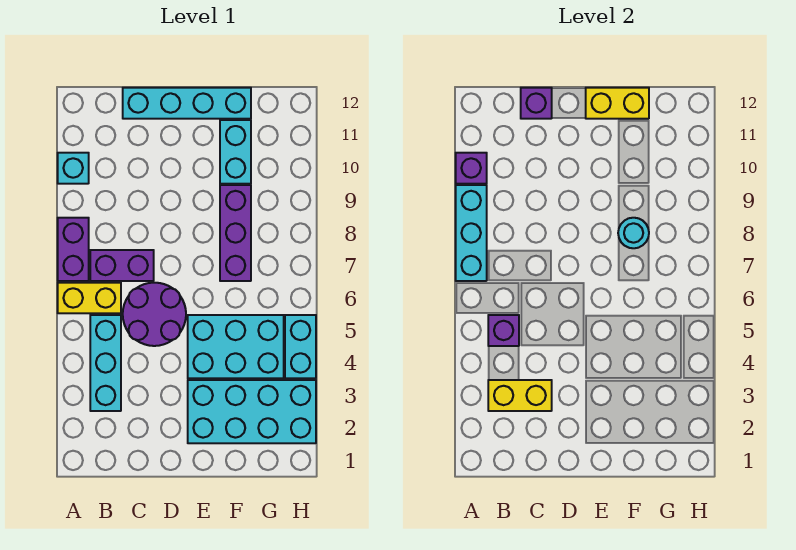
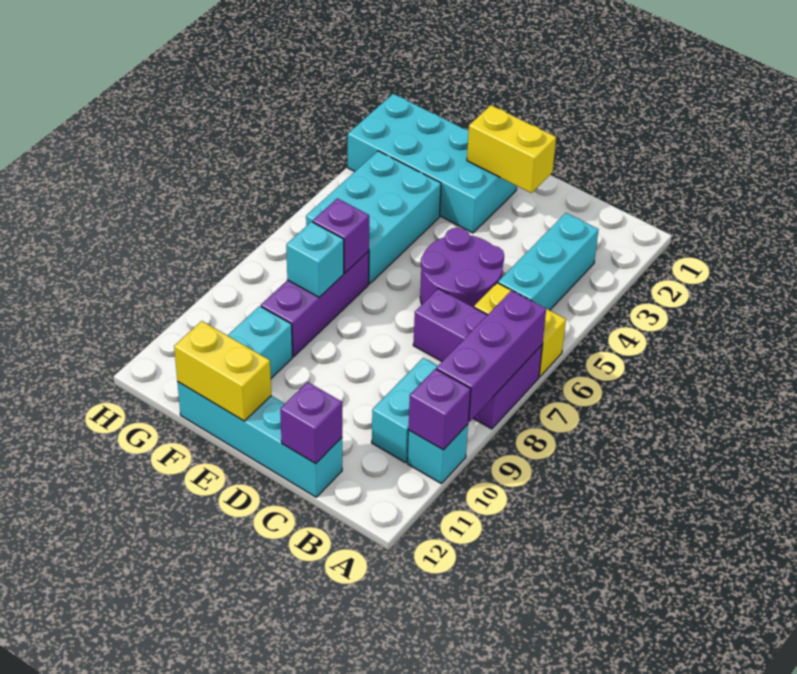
cyan brick A7:A9 level 2 -> purple brick A7:A9 level 2
yellow brick B3:C3 level 2 -> yellow brick D2:E2 level 2
purple brick B5 level 2 -> purple brick F7 level 2
cyan brick E4:G5 level 1 -> cyan brick F4:G6 level 1
cyan round brick F8 level 2 -> cyan brick F8 level 2
cyan brick H4:H5 level 1 -> cyan brick B9:B10 level 1

